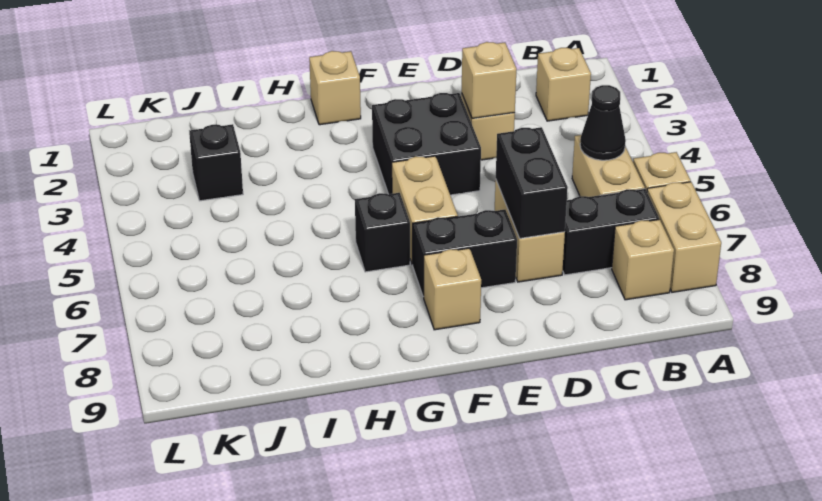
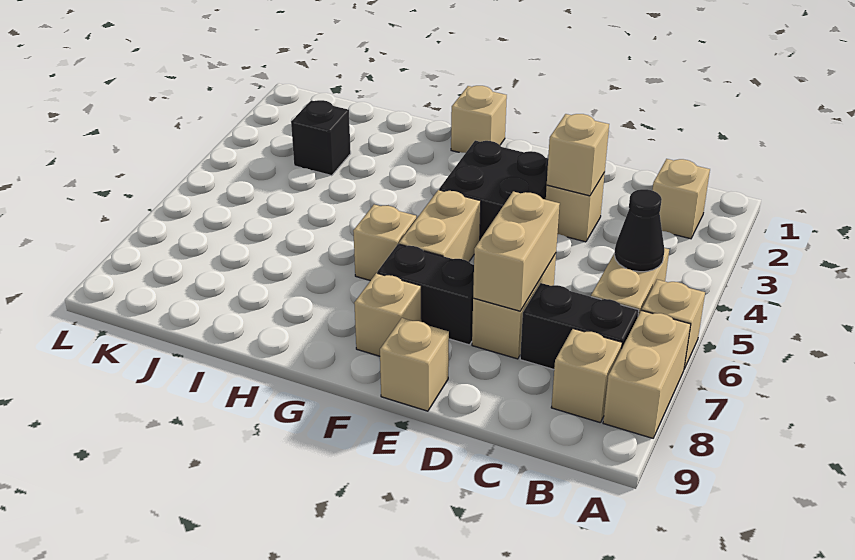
black brick D6:D7 level 2 -> tan brick D6:D7 level 2
none -> tan brick E9 level 1
black brick G6 level 1 -> tan brick G6 level 1

